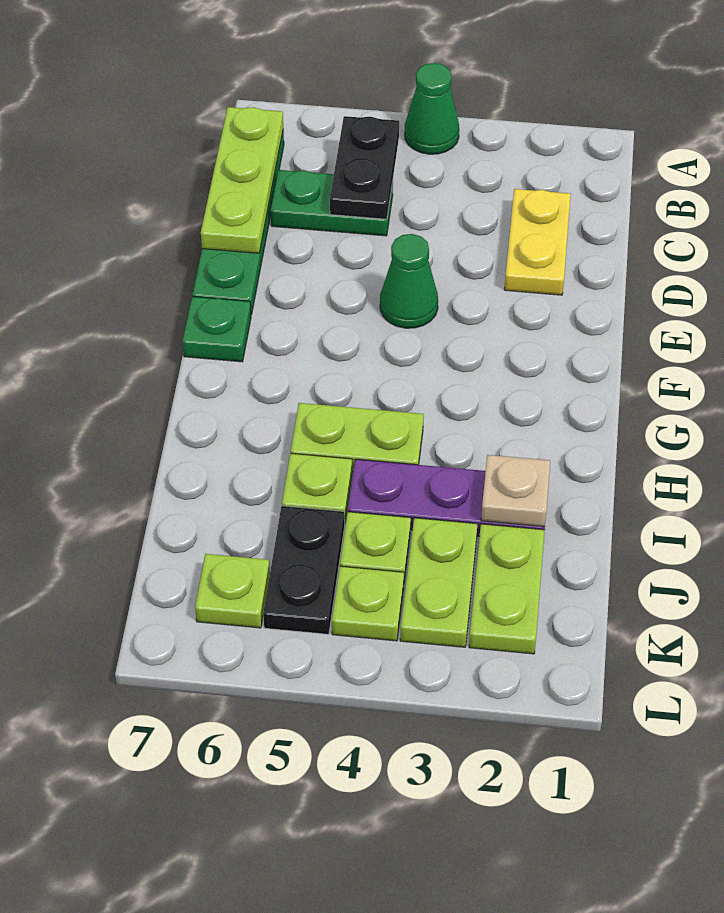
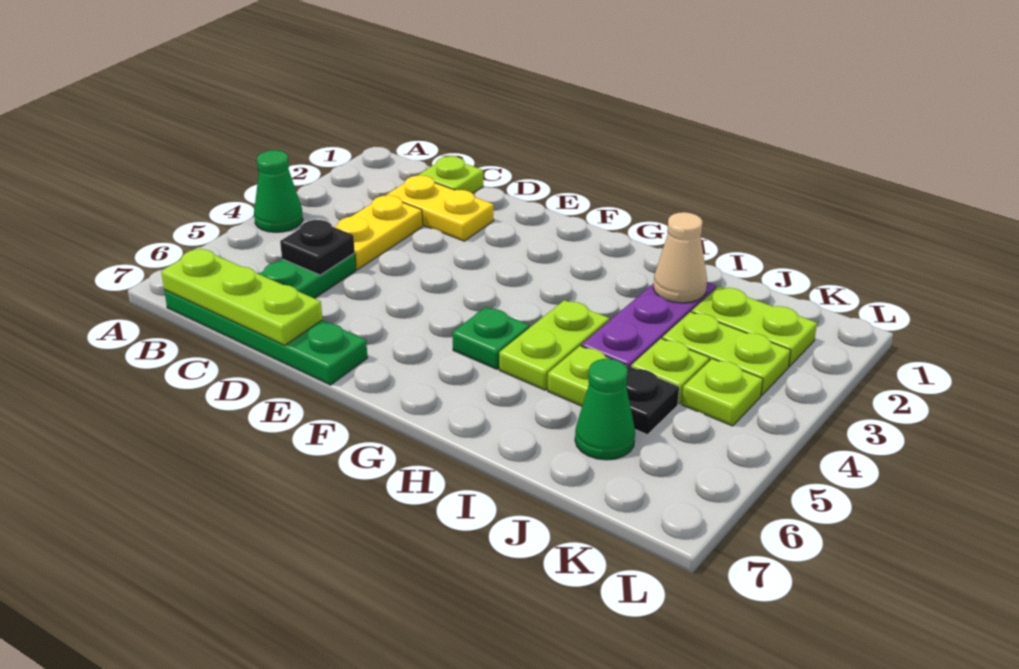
black plate B5:C5 level 2 -> black plate C5 level 2
none -> yellow plate C3:C4 level 1
green cone E4 level 1 -> green cone J6 level 1
green plate F7 level 1 -> green plate G5 level 1
tan plate I2 level 2 -> tan cone I2 level 2
black plate J5:K5 level 1 -> black plate J5 level 1
lime plate K6 level 1 -> lime plate C1 level 1

